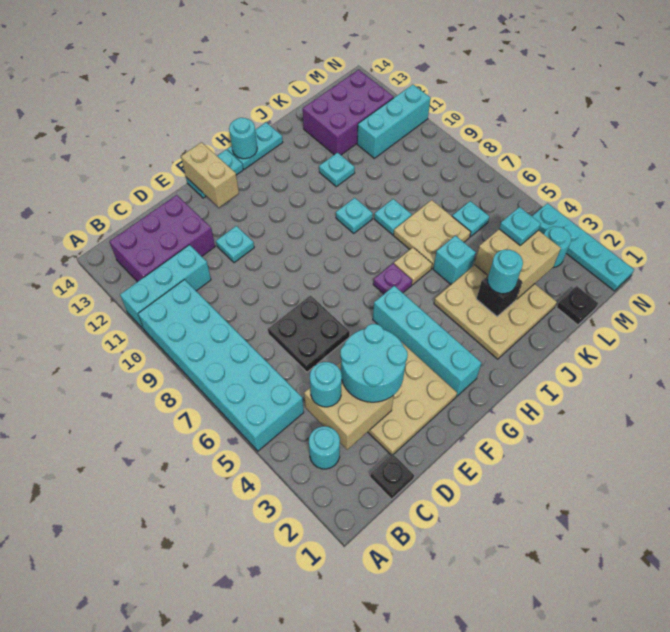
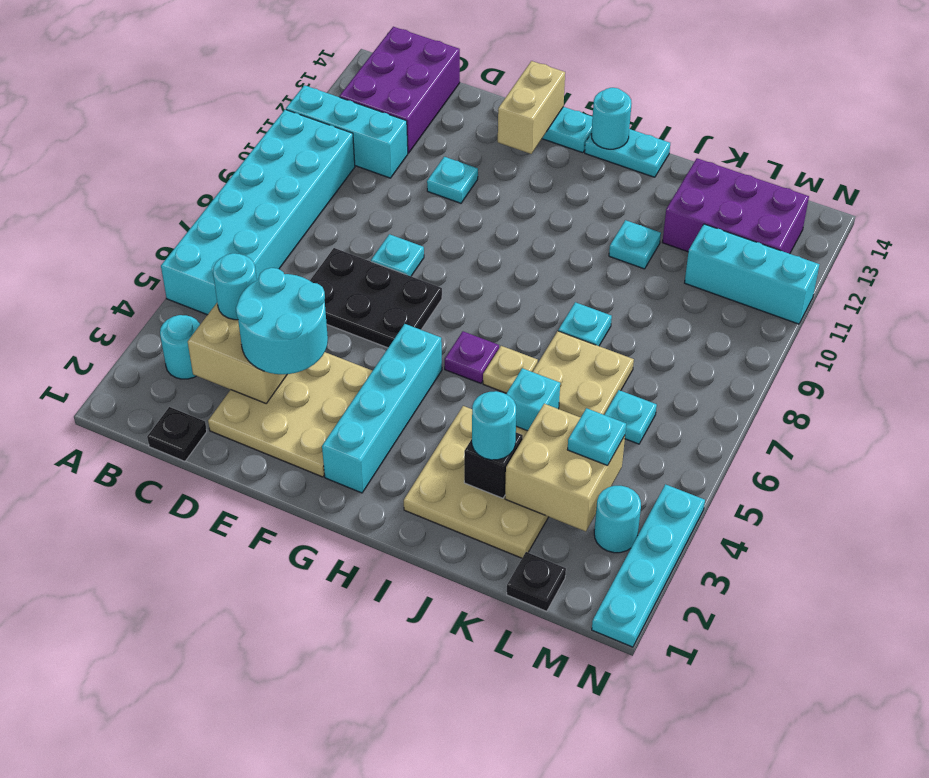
purple brick B12:D13 level 1 -> purple brick B12:C14 level 1
black plate D6:E7 level 1 -> black plate D6:F7 level 1
cyan plate I9 level 1 -> cyan plate E8 level 1

